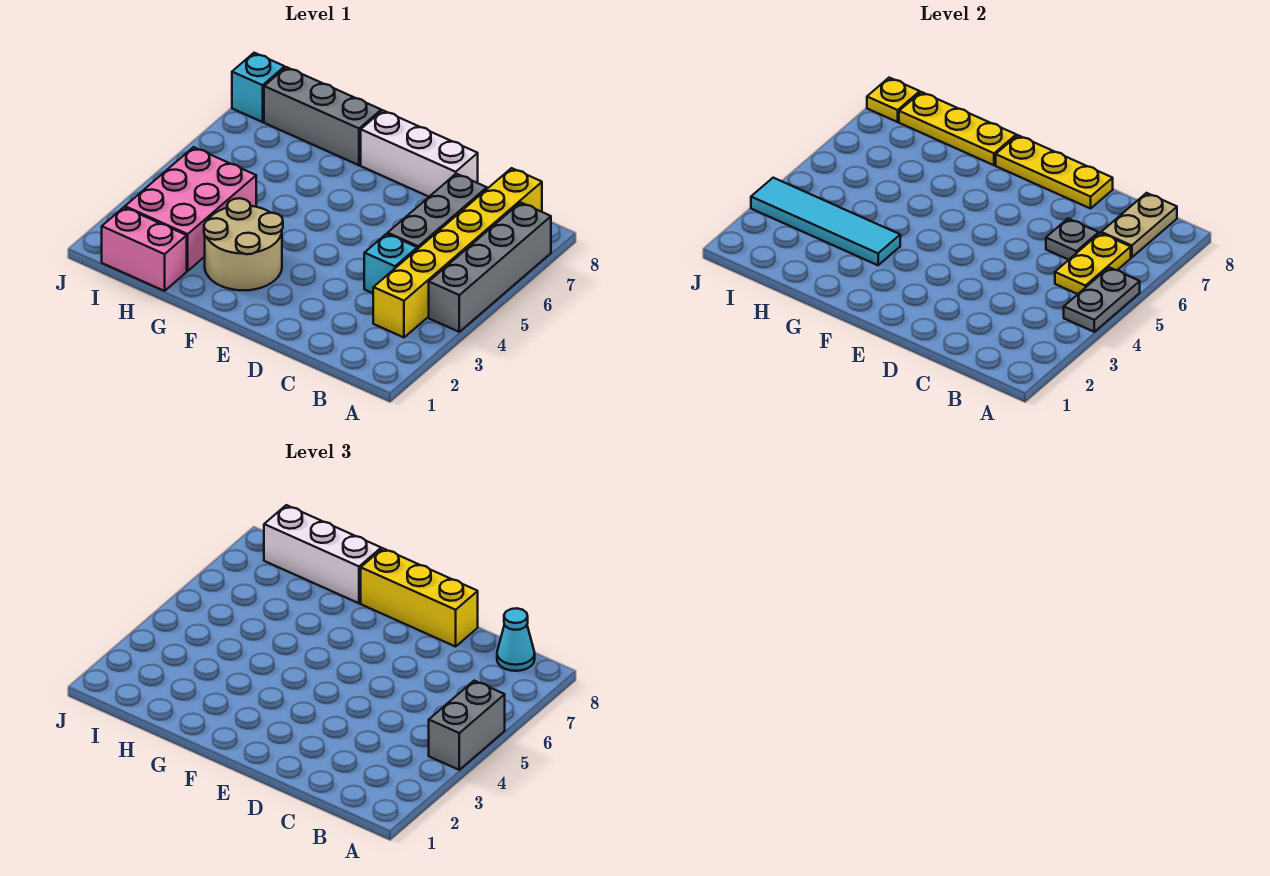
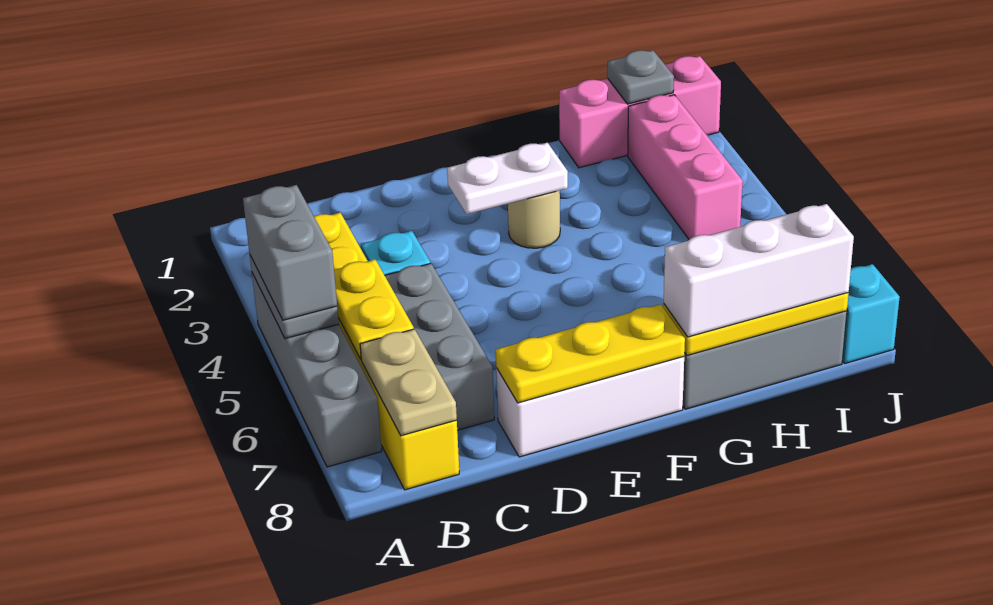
cyan cone B8 level 3 -> none
grey plate C6 level 2 -> grey plate I1 level 2
yellow brick D8:F8 level 3 -> none
none -> white plate E3:F3 level 2
tan round brick F2:G3 level 1 -> tan round brick F3 level 1
cyan tile G3:J3 level 2 -> none
pink brick H1:I1 level 1 -> pink brick H1:J1 level 1
pink brick H2:I4 level 1 -> pink brick I2:I4 level 1
yellow plate J8 level 2 -> none

